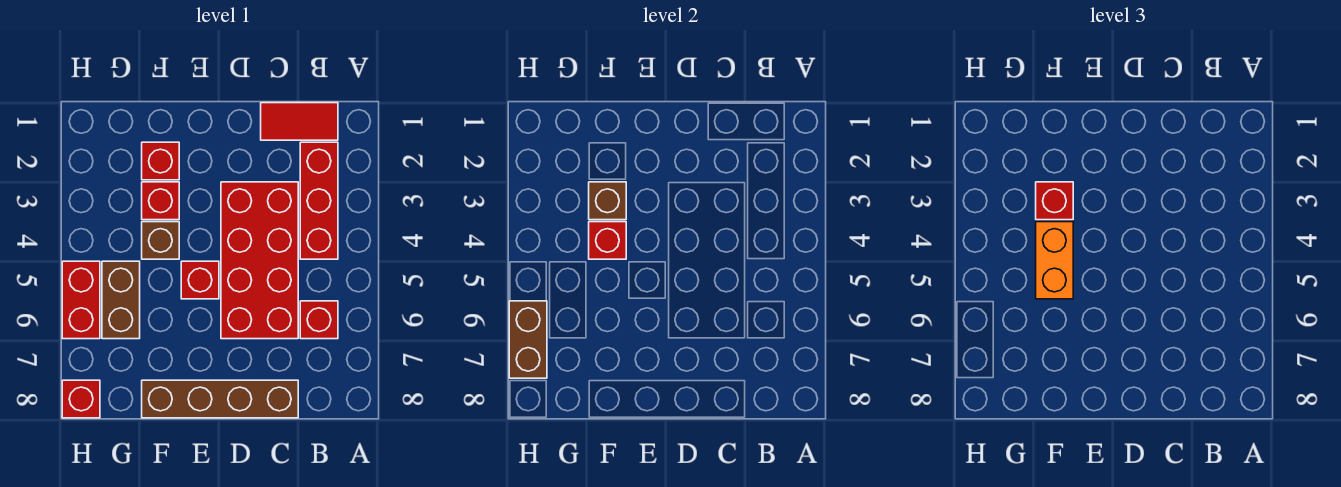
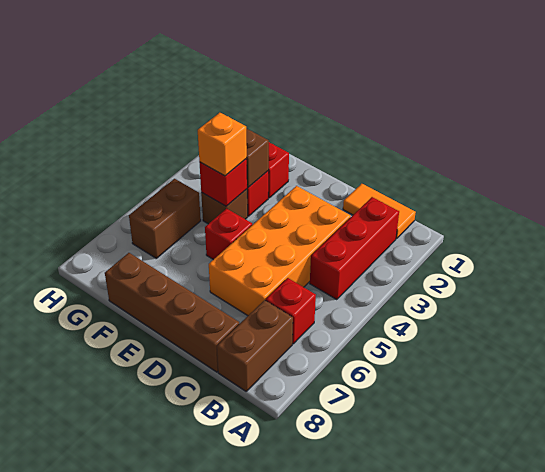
red tile B1:C1 level 1 -> orange tile B1:C1 level 1
red brick C3:D6 level 1 -> orange brick C3:D6 level 1
red brick F3 level 3 -> none
orange brick F4:F5 level 3 -> orange brick F4 level 3
red brick H5:H6 level 1 -> none
brown brick H6:H7 level 2 -> brown brick B7:B8 level 1
red brick H8 level 1 -> none

